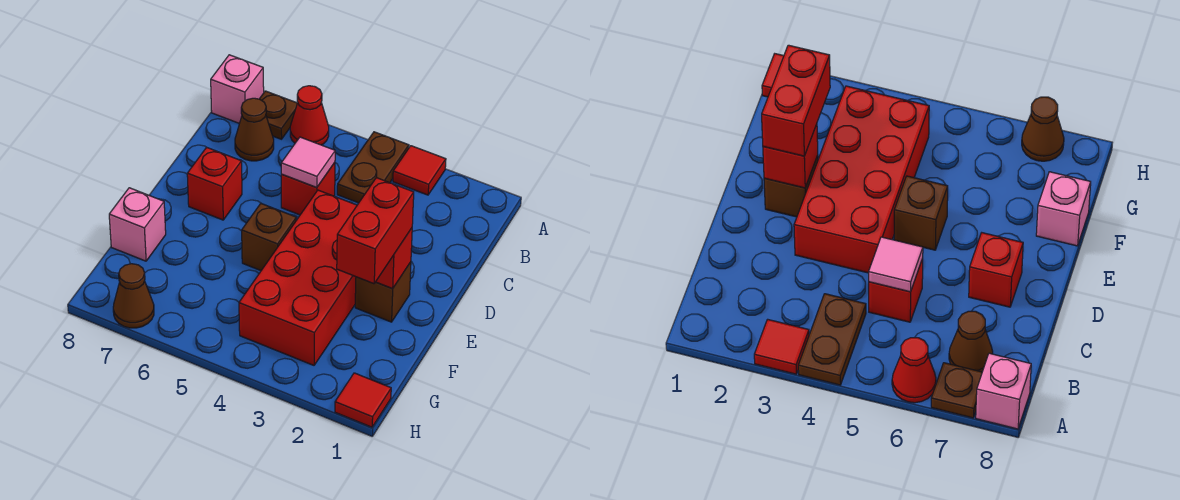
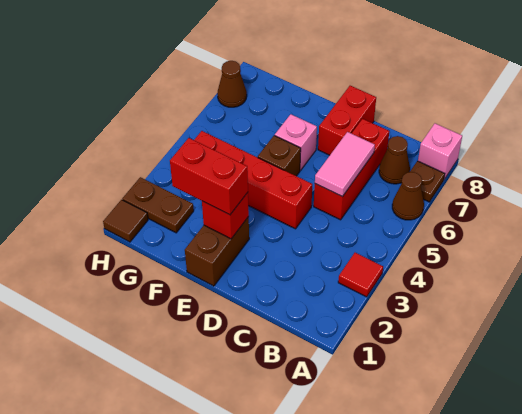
brown plate A4:B4 level 1 -> brown plate G2:H2 level 1
red cone A6 level 1 -> brown cone A6 level 1
red brick C5 level 1 -> red brick C5:C7 level 1
pink tile C5 level 2 -> pink tile C5:C6 level 2
red brick D3:G4 level 1 -> red brick D4:G4 level 1
red brick D7 level 1 -> red brick D7:D8 level 1
brown brick E2 level 1 -> brown brick E1:E2 level 1
pink brick F8 level 1 -> pink brick E6 level 1
red tile H1 level 1 -> brown tile H1 level 1

